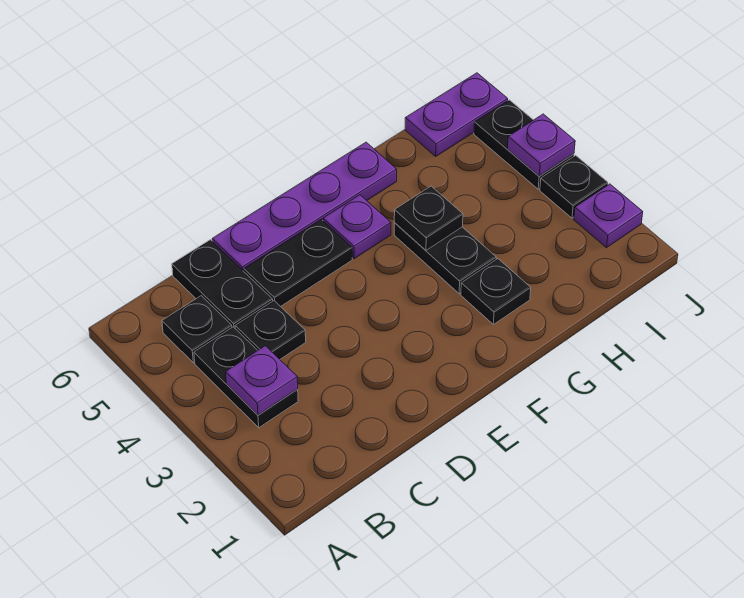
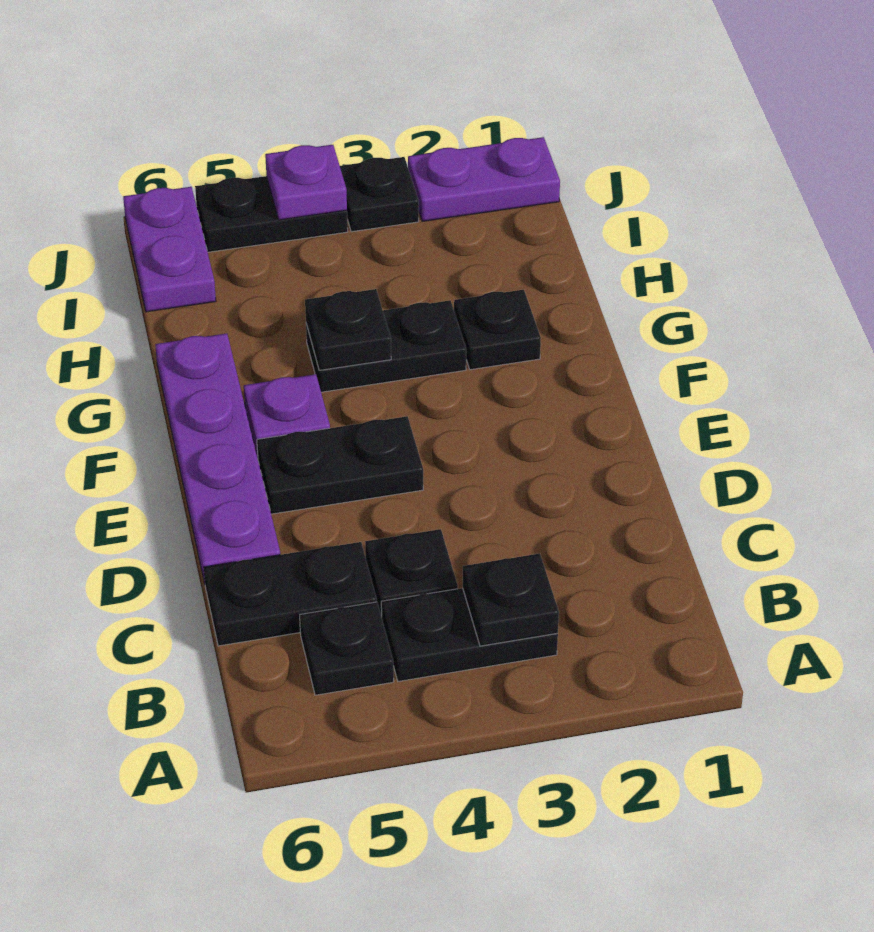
purple plate B3 level 2 -> black plate B3 level 2
black plate D5:E5 level 1 -> black plate E4:E5 level 1
purple plate J2 level 1 -> purple plate J1:J2 level 1

